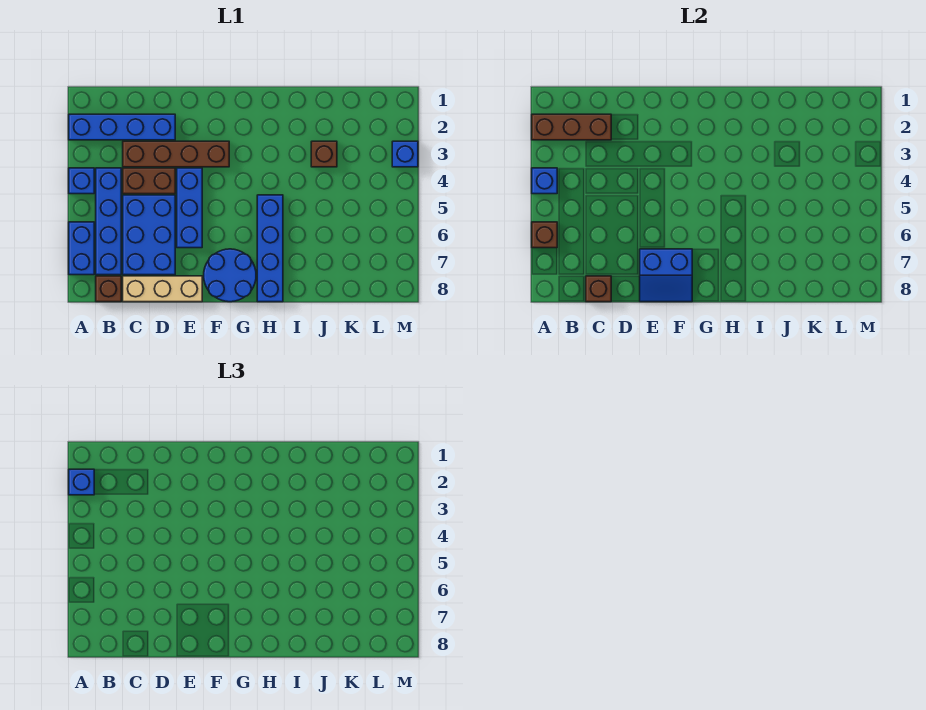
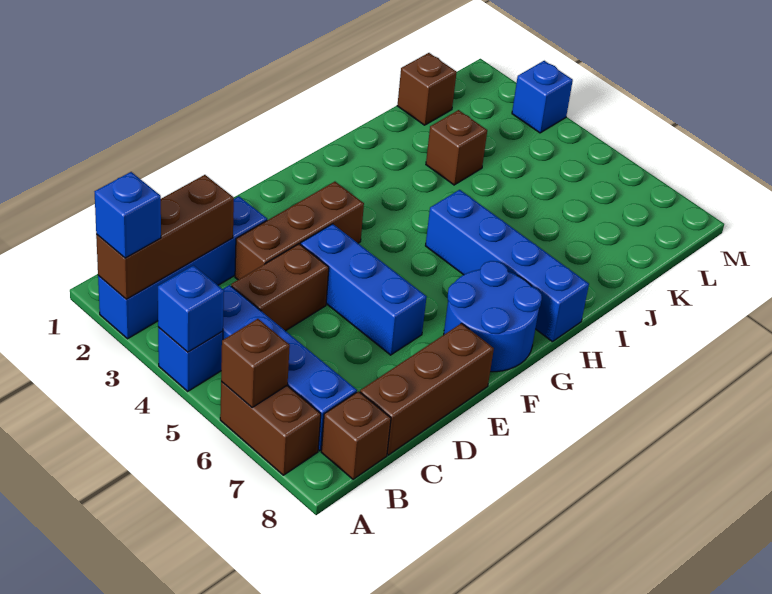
blue brick A6:A7 level 1 -> brown brick A6:A7 level 1
brown brick C3:F3 level 1 -> brown brick D3:F3 level 1
blue brick C5:D7 level 1 -> none
tan brick C8:E8 level 1 -> brown brick C8:E8 level 1
brown brick C8 level 2 -> brown brick K1 level 1
blue slope E7:F8 level 2 top 7 -> none

